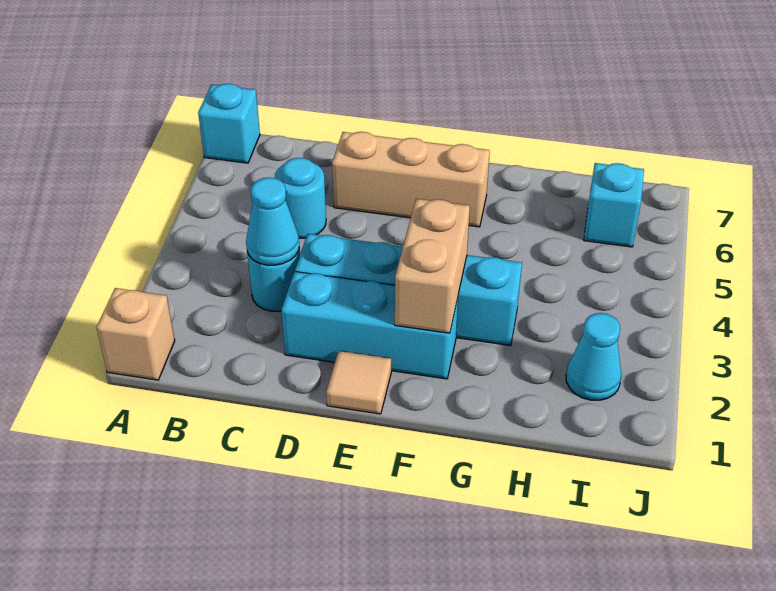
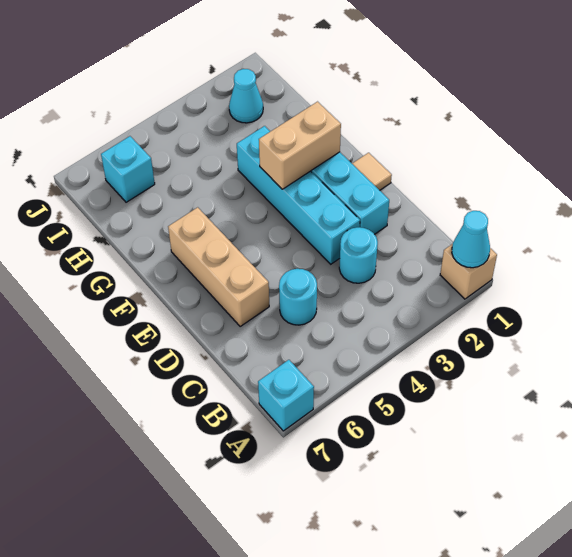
cyan cone C3 level 2 -> cyan cone A1 level 2

